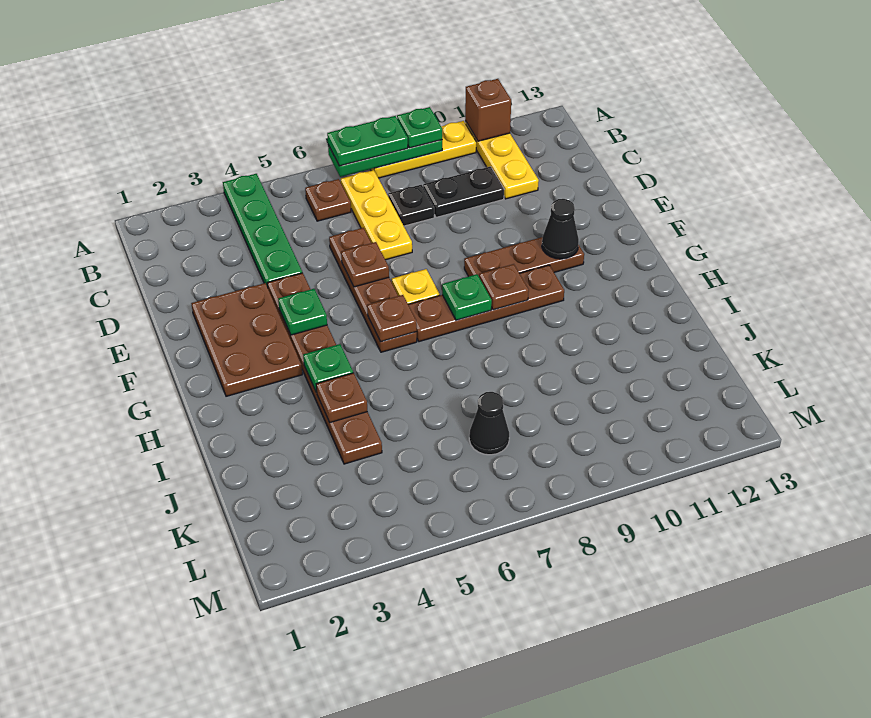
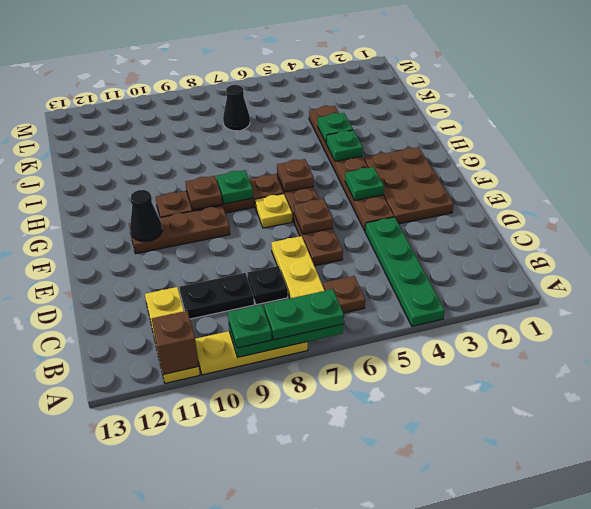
brown plate I4 level 2 -> green plate I4 level 2

